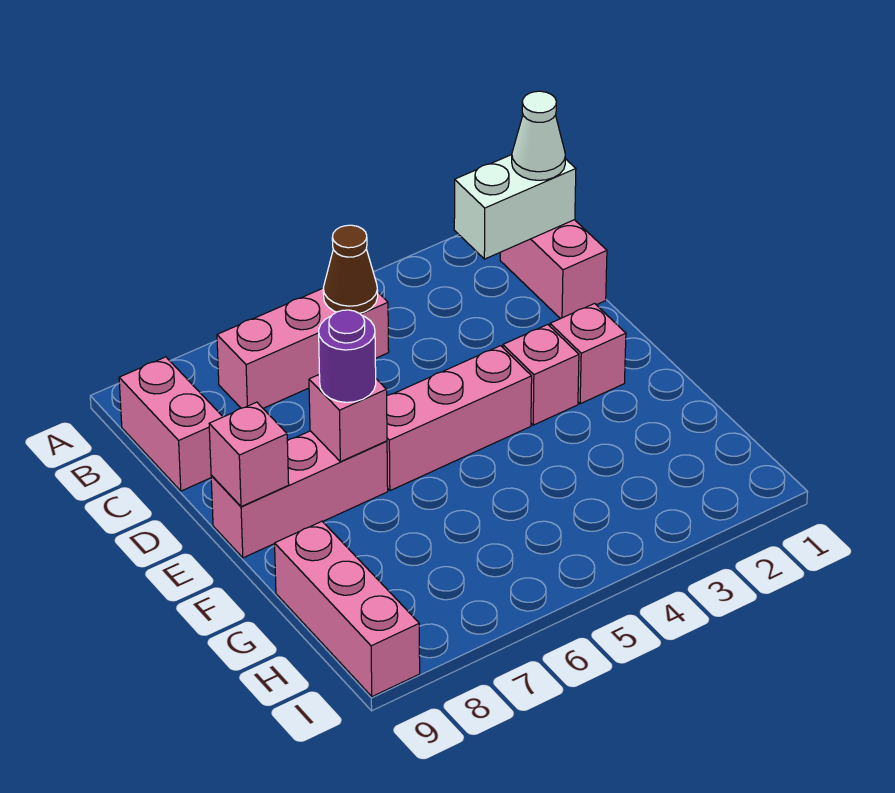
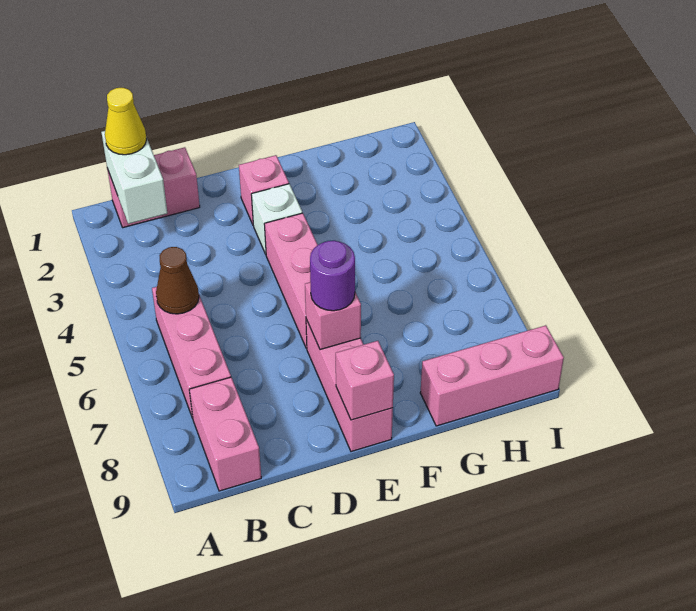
white cone B1 level 3 -> yellow cone B1 level 3
pink brick B9:C9 level 1 -> pink brick B8:B9 level 1
pink brick E3 level 1 -> white brick E3 level 1

